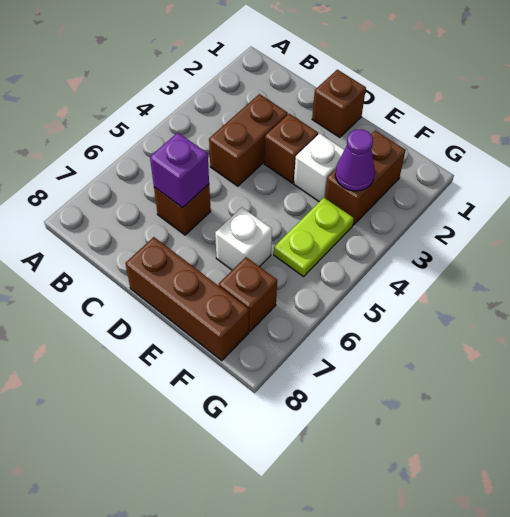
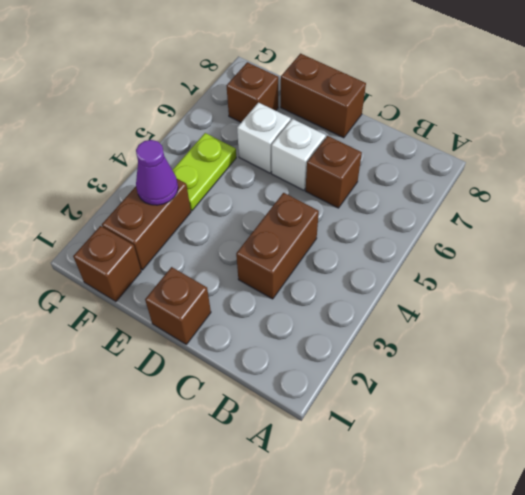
purple brick C6 level 2 -> none
brown brick D3 level 1 -> brown brick F1 level 1
brown brick D8:F8 level 1 -> brown brick D8:E8 level 1
white brick E3 level 1 -> white brick D6 level 1

